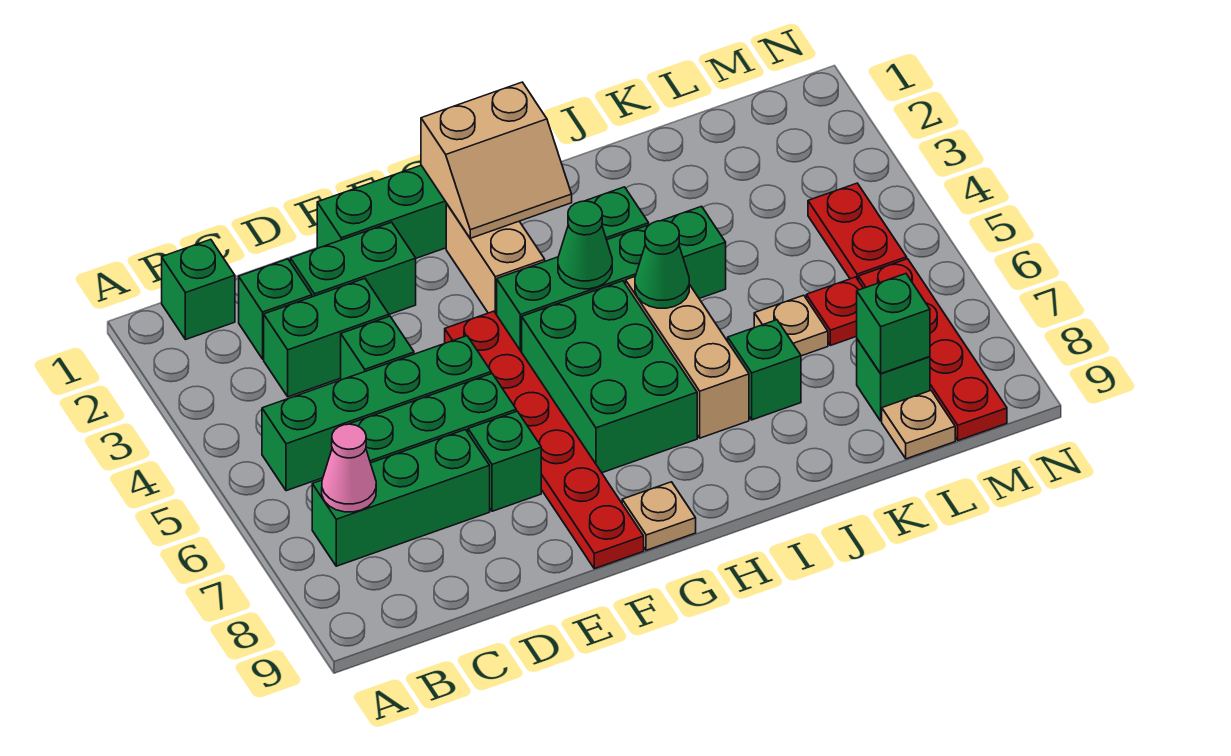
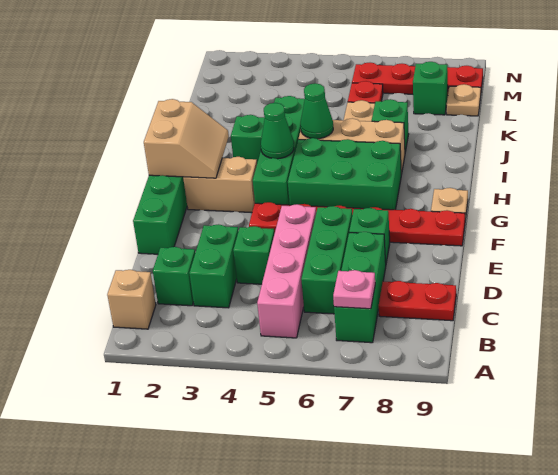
green brick B1 level 1 -> tan brick B1 level 1
green brick B5:E5 level 1 -> pink brick B5:E5 level 1
pink cone B7 level 2 -> pink plate B7 level 2
green brick D2:E2 level 1 -> none
green brick L8 level 2 -> none
red plate M4:M5 level 1 -> red plate C8:C9 level 1

